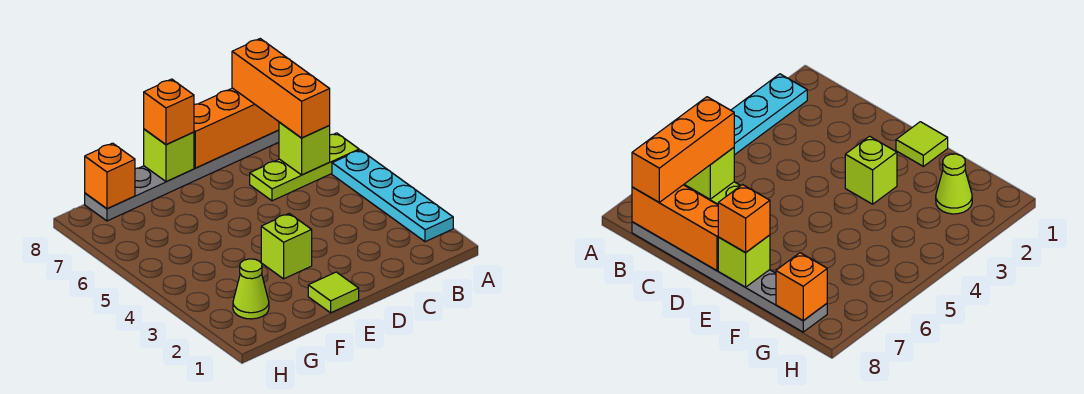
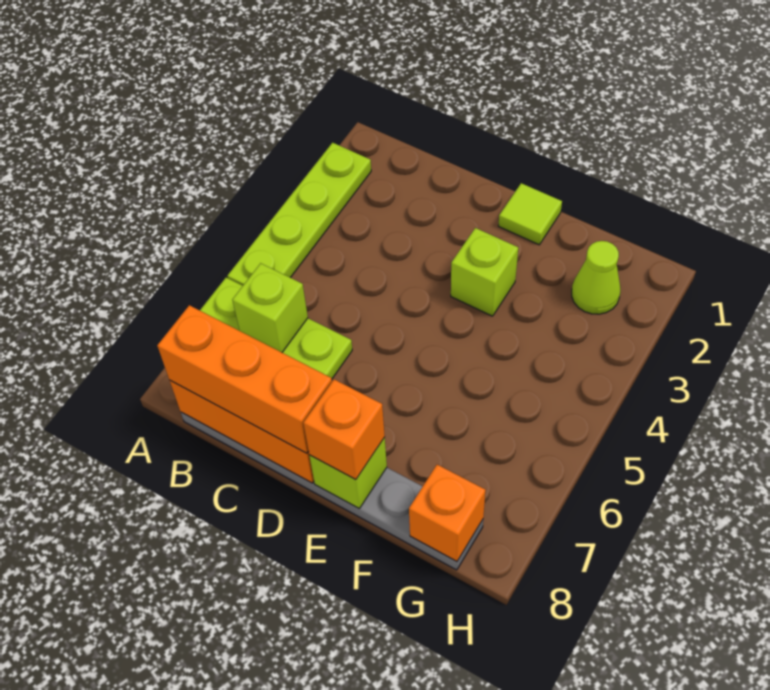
cyan plate A2:A5 level 1 -> lime plate A2:A5 level 1
orange brick B6:B8 level 3 -> orange brick B8:D8 level 3

